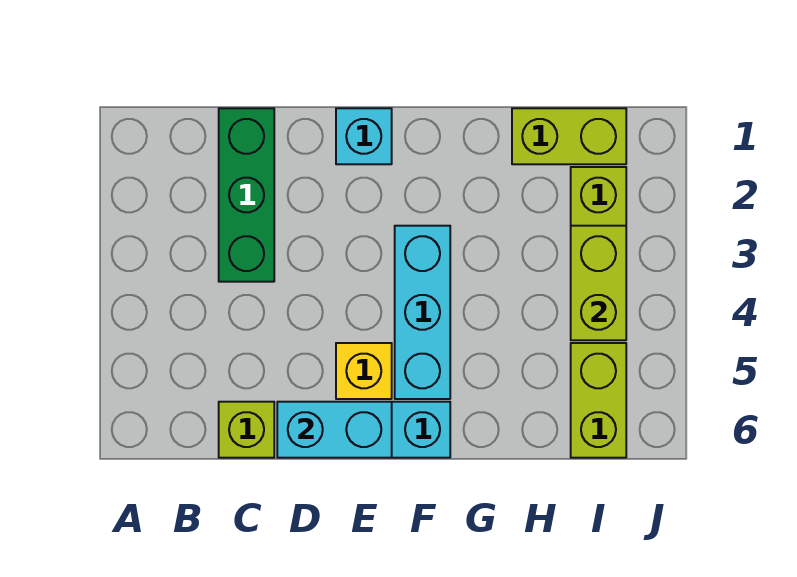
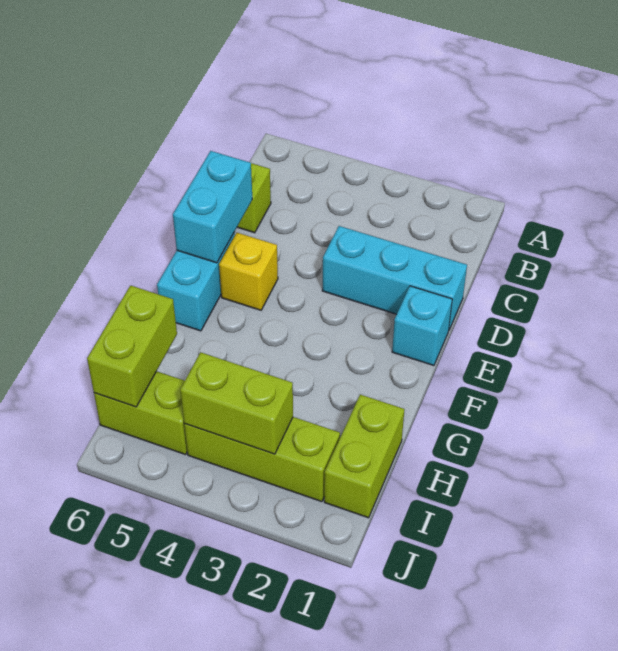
green brick C1:C3 level 1 -> none
cyan brick F3:F5 level 1 -> cyan brick D1:D3 level 1
none -> lime brick H6:I6 level 2

